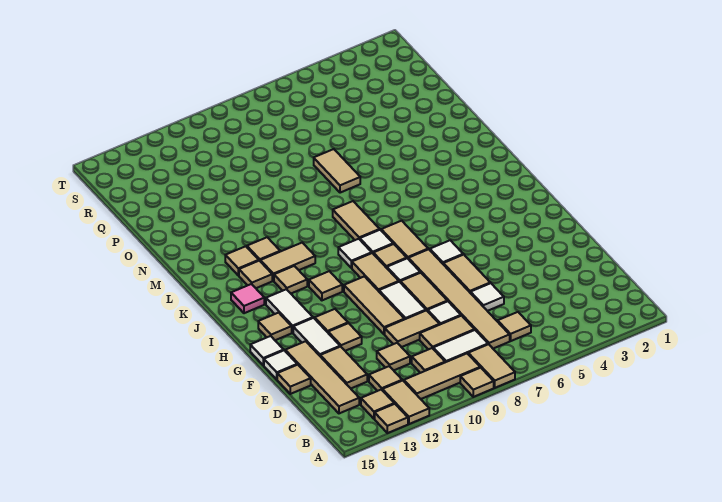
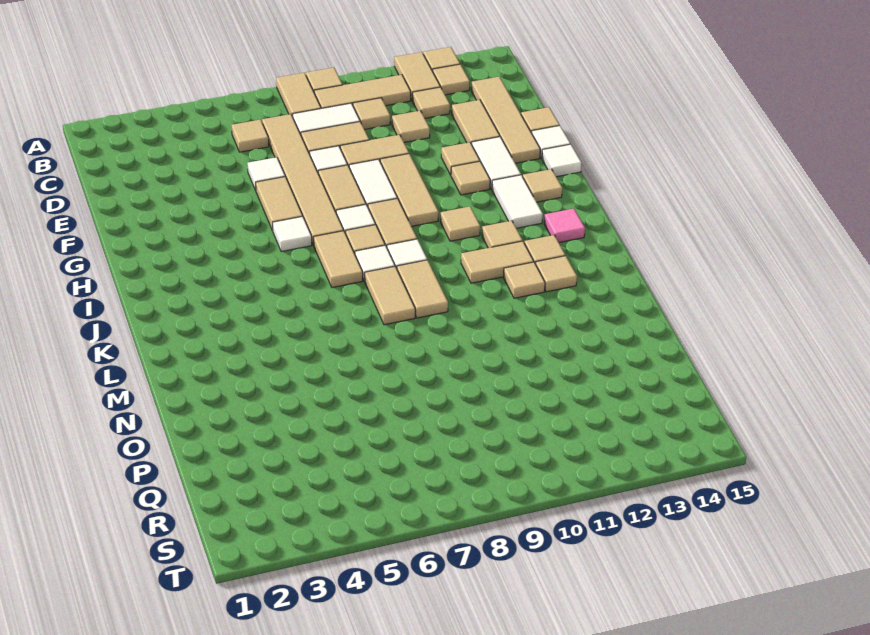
tan tile N7:O7 level 1 -> tan tile K9:L9 level 1

